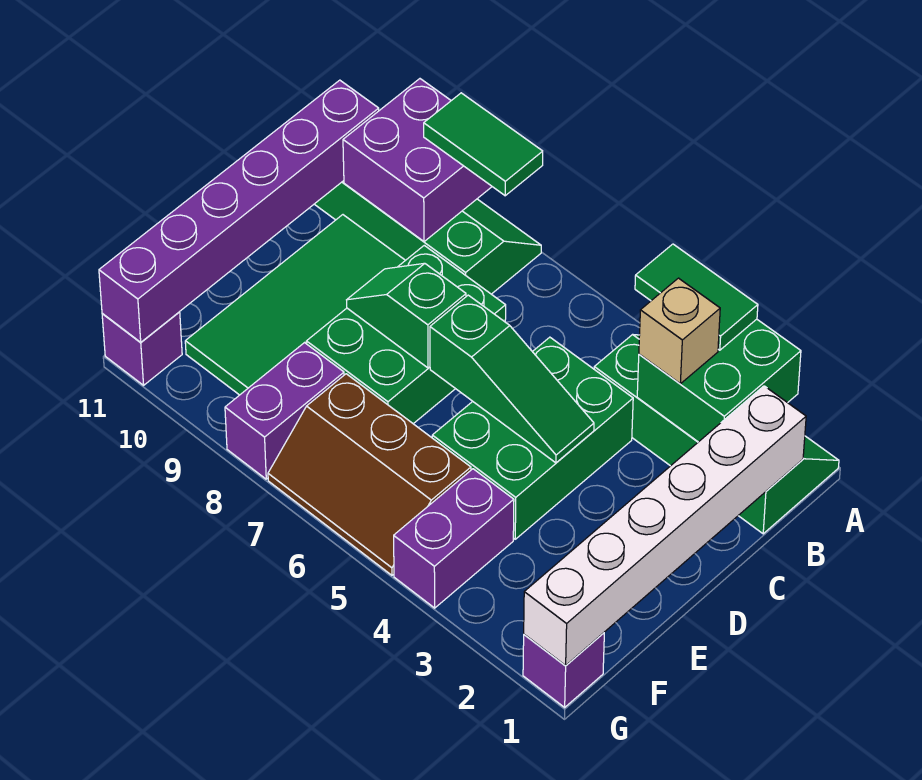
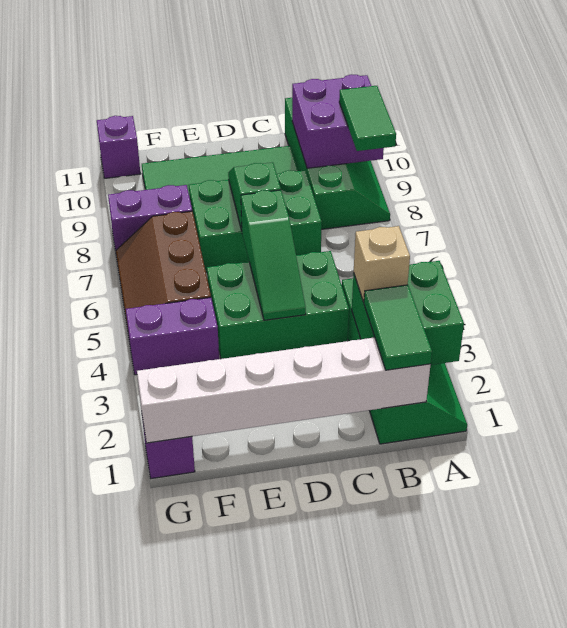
green tile A3:A4 level 3 -> green tile B1:B2 level 3
purple brick B11:G11 level 2 -> none

